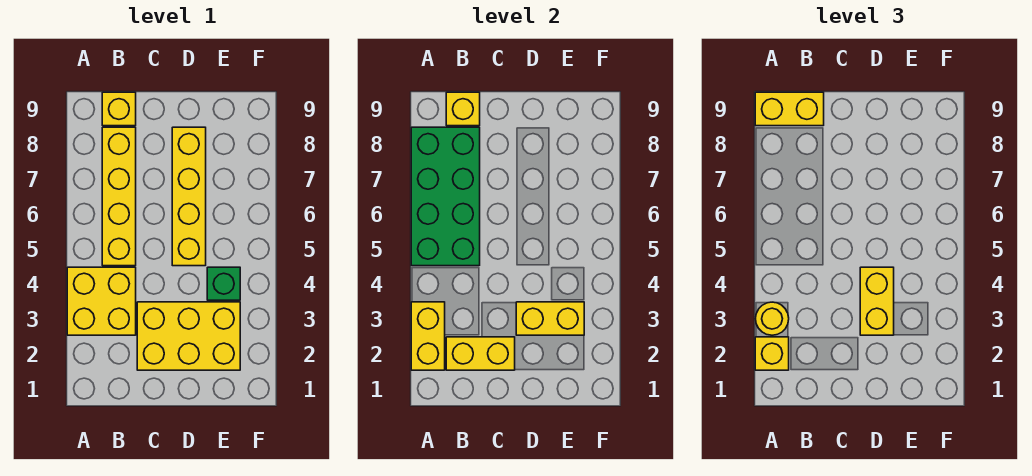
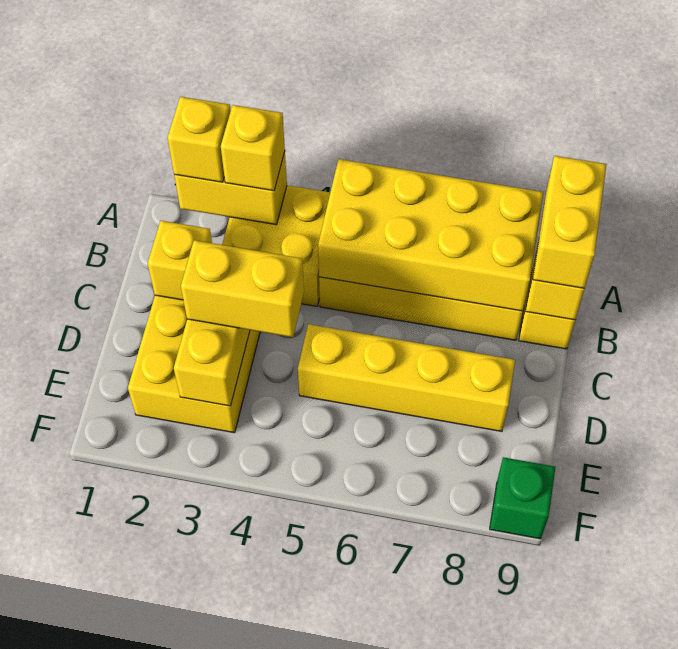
yellow round brick A3 level 3 -> yellow brick A3 level 3
green brick A5:B8 level 2 -> yellow brick A5:B8 level 2
yellow brick B2:C2 level 2 -> yellow brick C2 level 2
green brick E4 level 1 -> green brick F9 level 1

